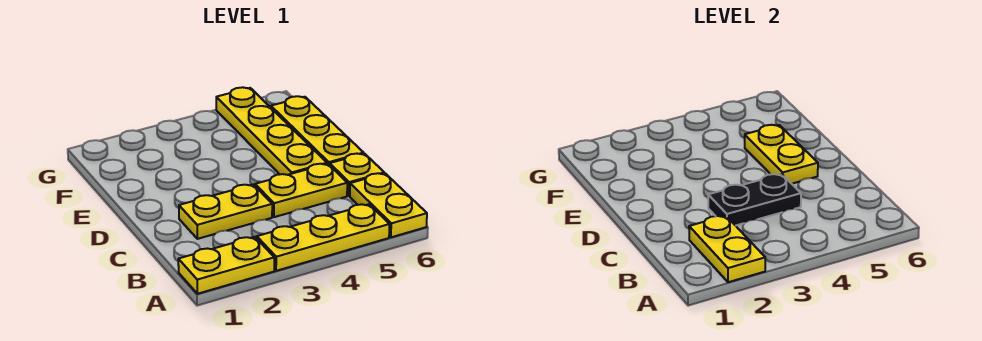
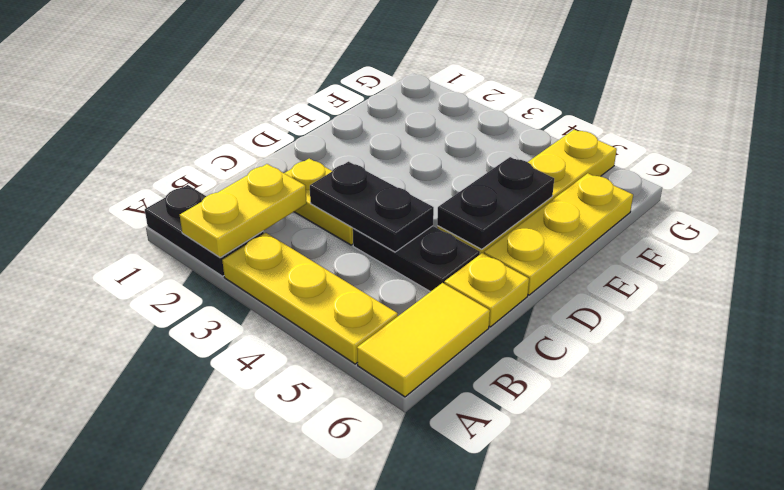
yellow plate A1:A2 level 1 -> black plate A1:A2 level 1
yellow plate A6:B6 level 1 -> yellow tile A6:B6 level 1
yellow plate C4:C5 level 1 -> black plate C4:C5 level 1
yellow plate D5:E5 level 2 -> black plate D5:E5 level 2

